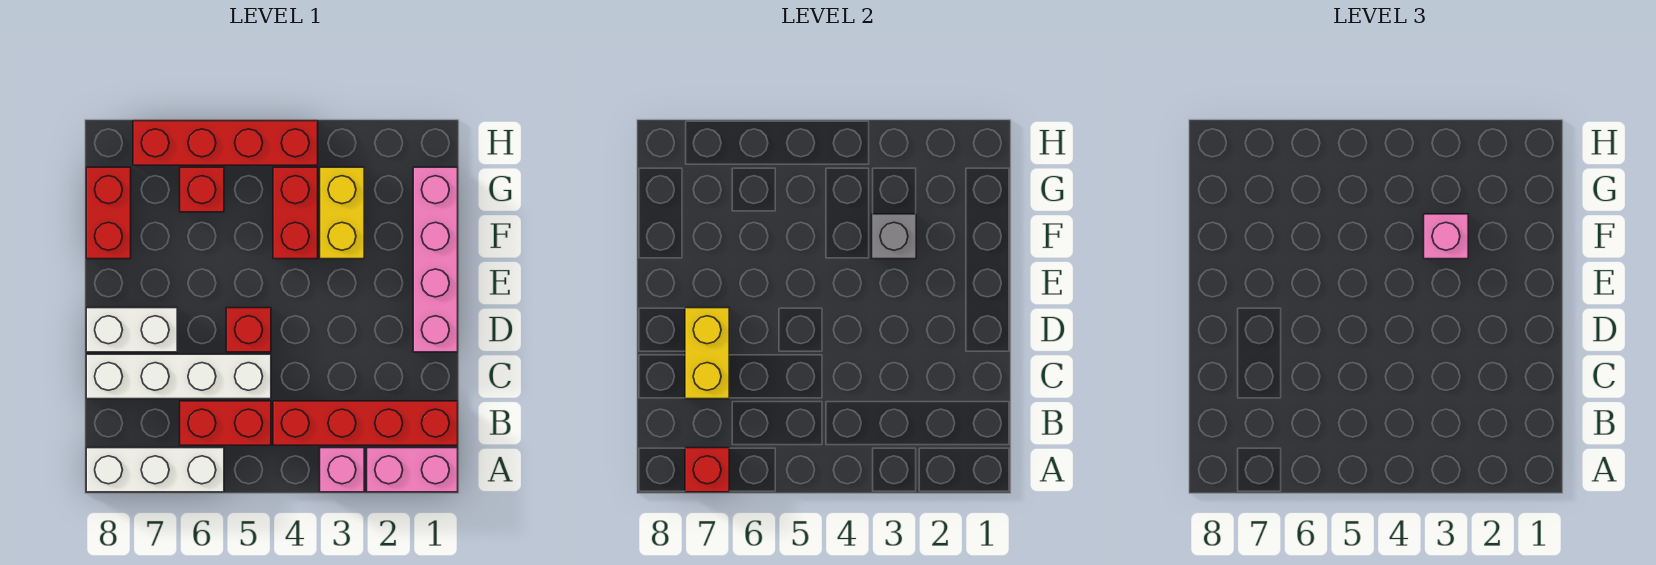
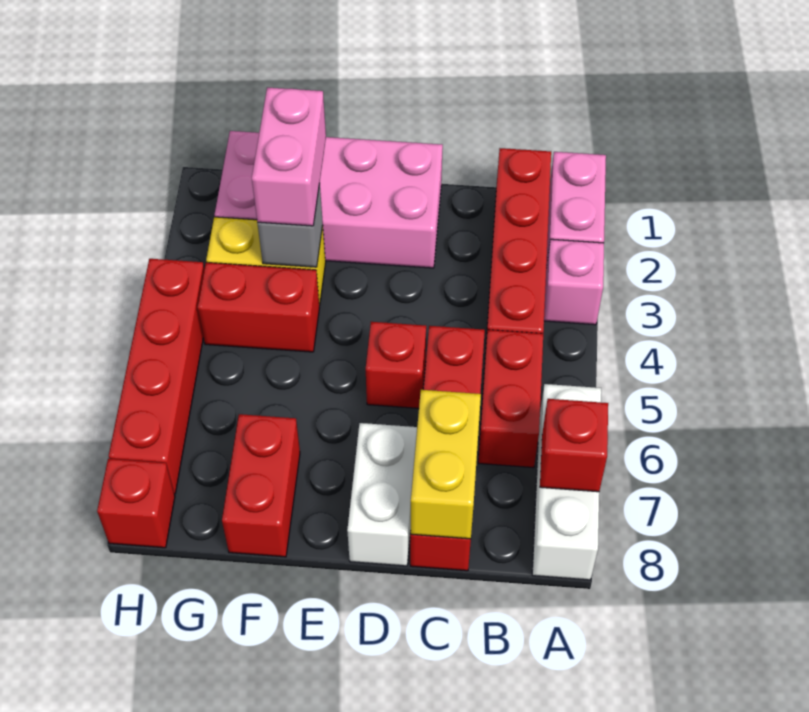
white brick C5:C8 level 1 -> red brick C5:C8 level 1
yellow brick C7:D7 level 2 -> yellow brick C7:C8 level 2
pink brick D1:G1 level 1 -> pink brick D1:G2 level 1
pink brick F3 level 3 -> pink brick F2:F3 level 3
red brick F8:G8 level 1 -> red brick F7:F8 level 1
red brick G6 level 1 -> red brick H8 level 1

